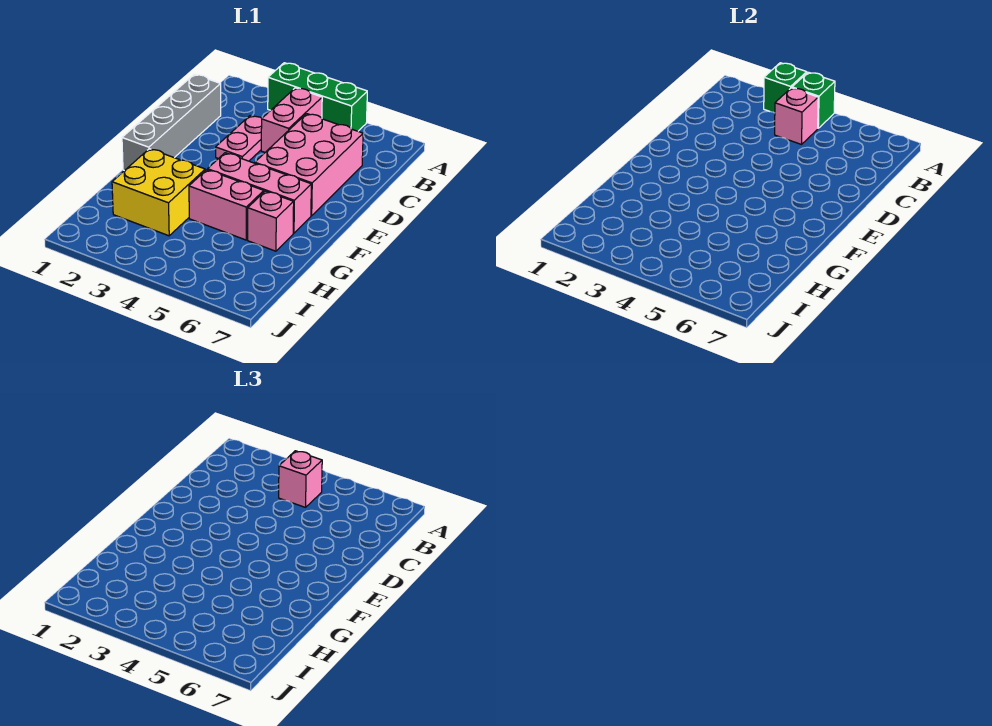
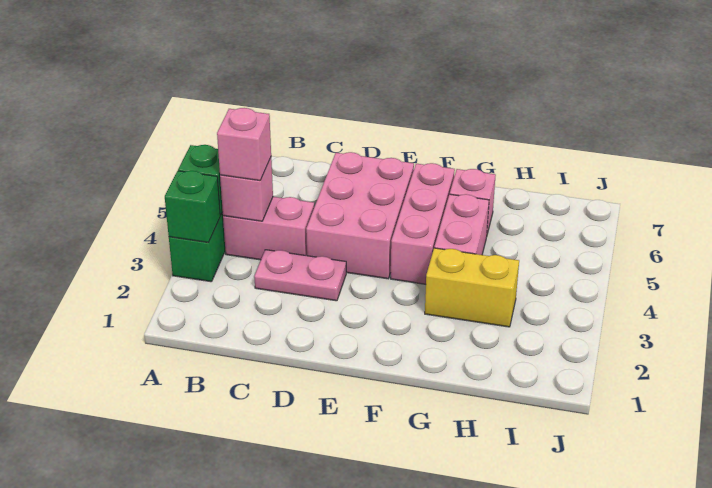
grey brick C1:F1 level 1 -> none
pink brick C5:E6 level 1 -> pink brick D4:E6 level 1
yellow brick G2:H3 level 1 -> yellow brick G3:H3 level 1

